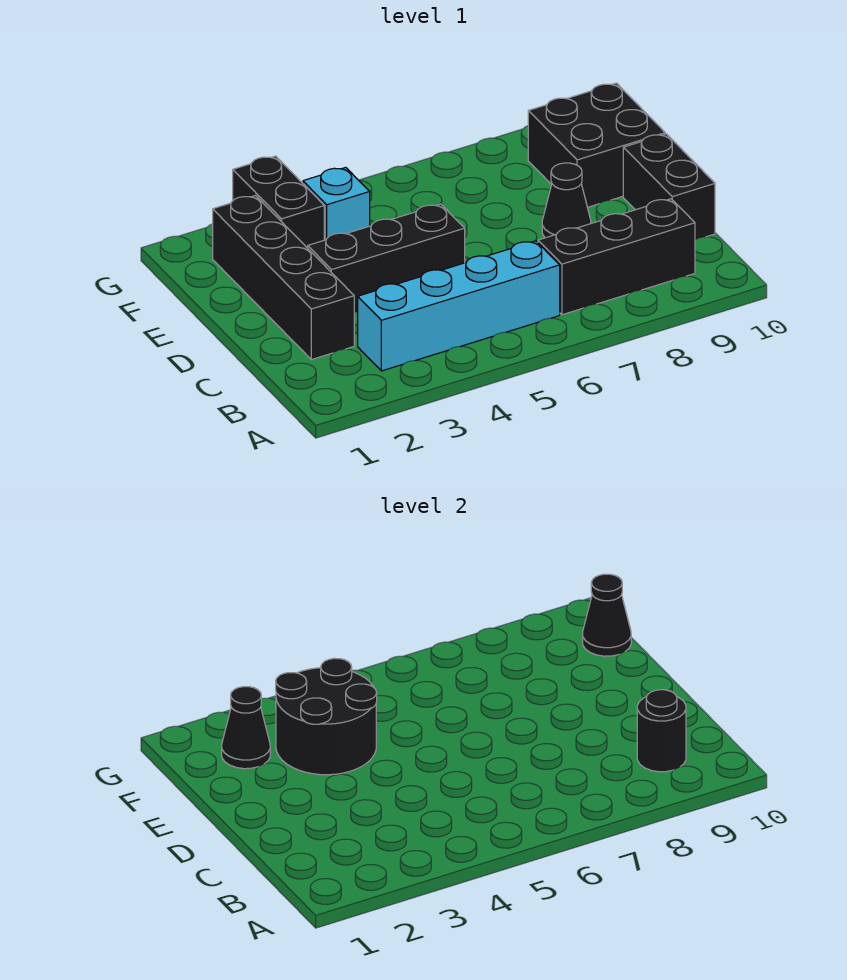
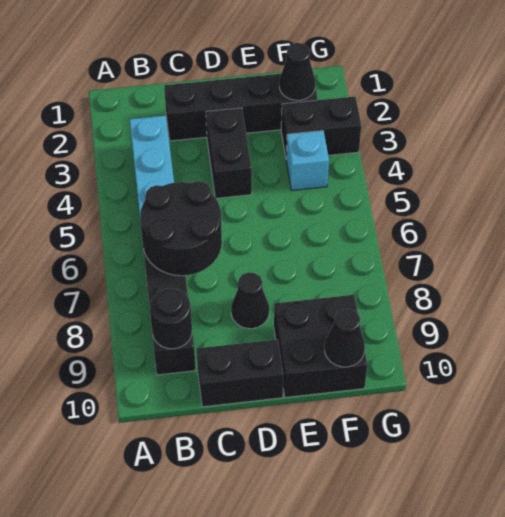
black brick D3:D5 level 1 -> black brick D3:D4 level 1
black round brick E3:F4 level 2 -> black round brick B6:C7 level 2

